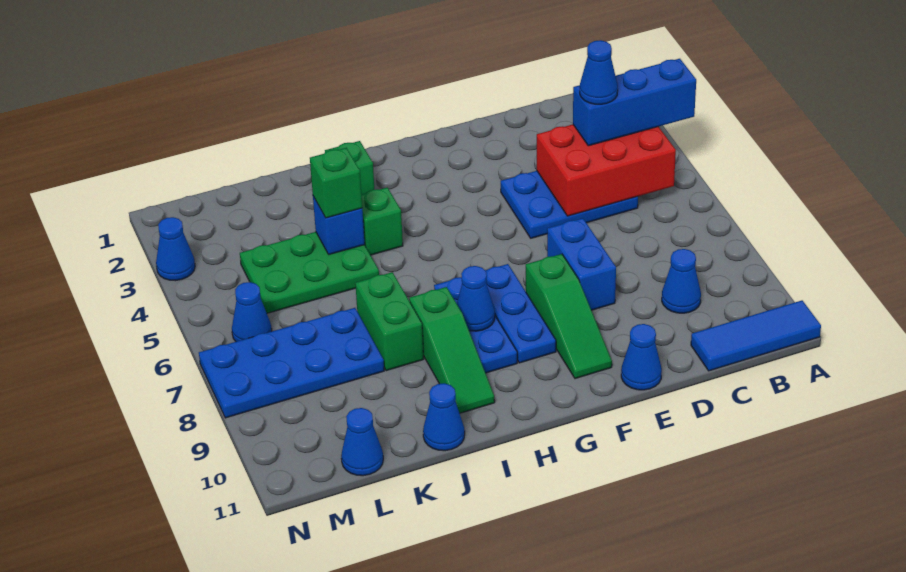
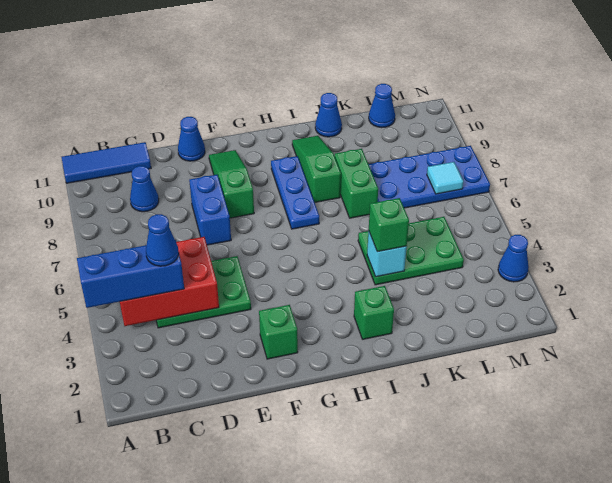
blue plate C4:E5 level 1 -> green plate C4:E5 level 1
blue plate G7:G9 level 1 -> none
blue cone H8 level 2 -> none
green brick I4 level 1 -> green brick F2 level 1
blue brick J4 level 2 -> cyan brick J4 level 2
blue cone M6 level 1 -> none
none -> cyan tile M7 level 2

